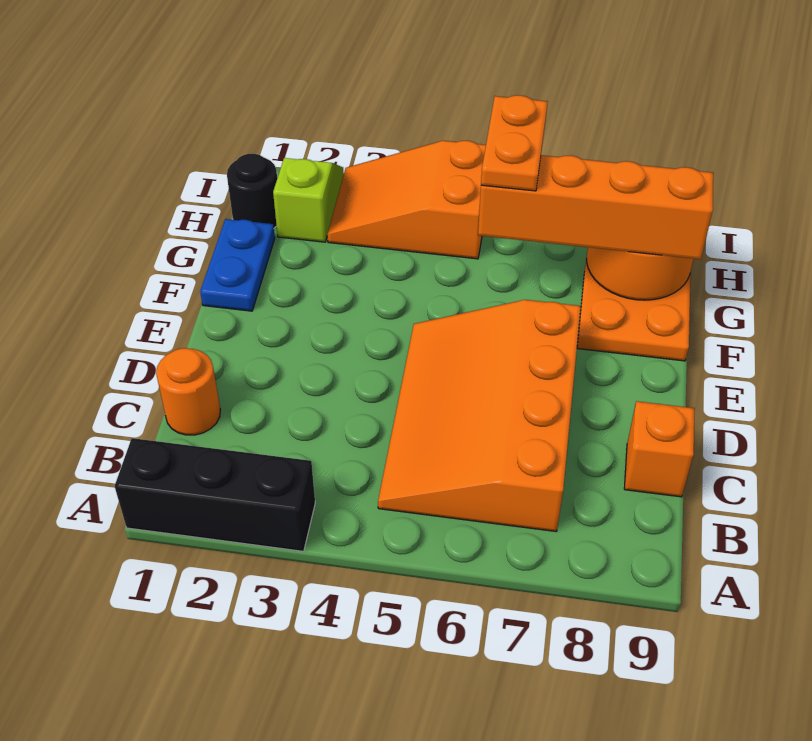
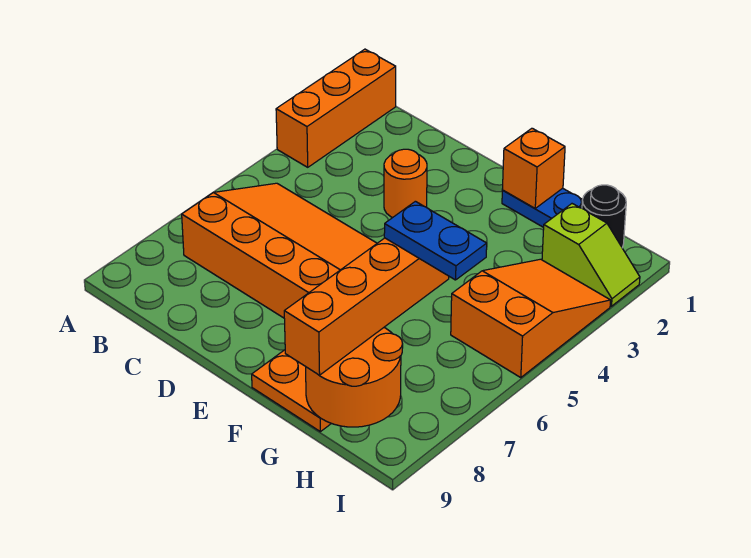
black brick A1:A3 level 1 -> orange brick A1:A3 level 1
orange round brick C1 level 1 -> orange round brick D3 level 1
orange brick C9 level 1 -> orange brick F1 level 2
orange plate G6:H6 level 4 -> blue plate G6:H6 level 4

